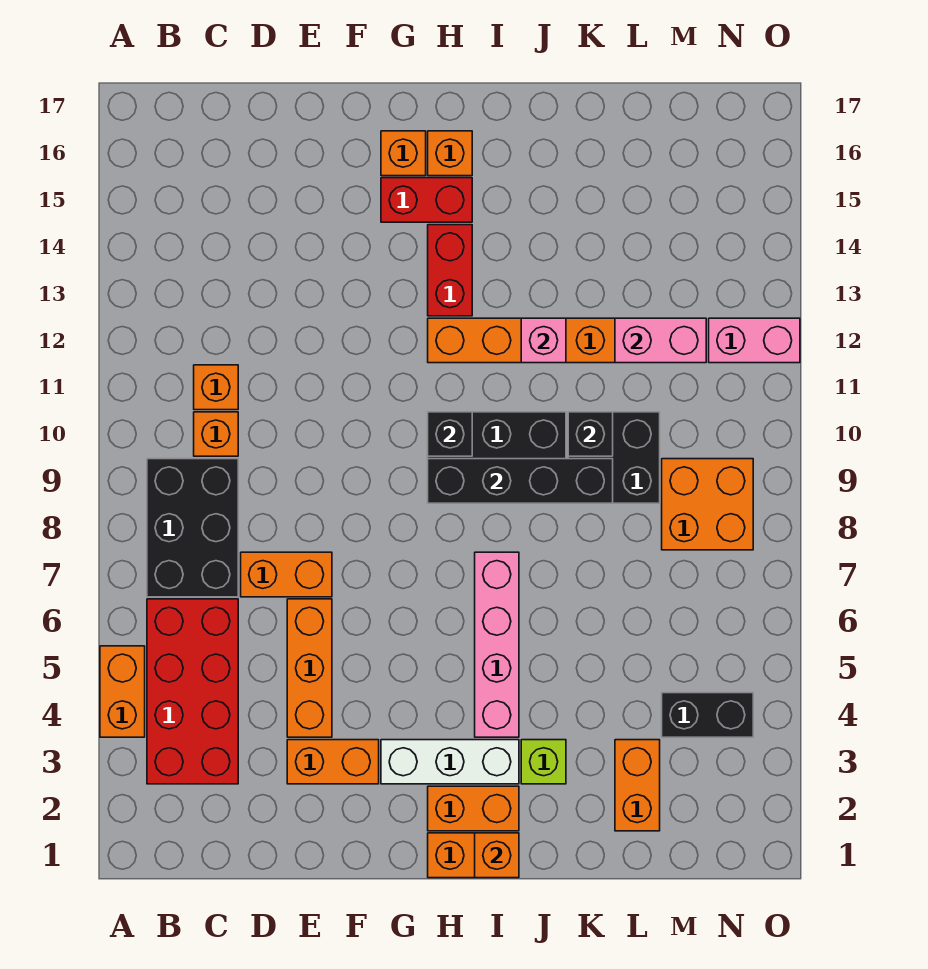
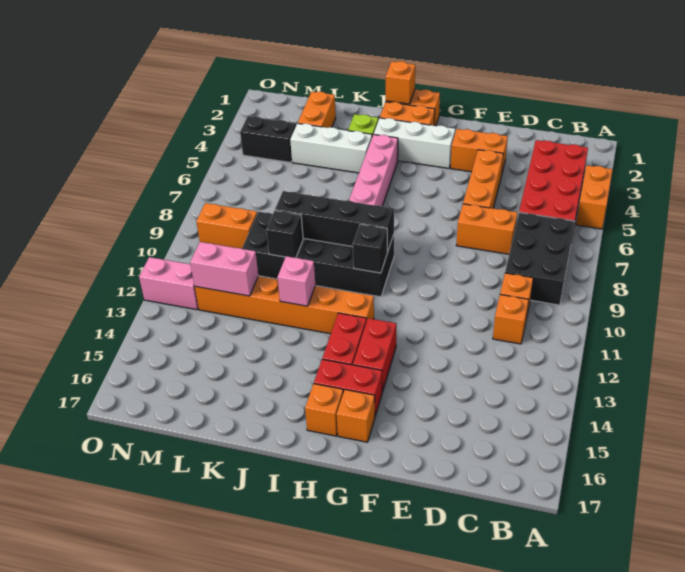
none -> red brick G13:G14 level 1
none -> white brick J4:L4 level 1
orange brick M8:N9 level 1 -> orange brick M9:N9 level 1

